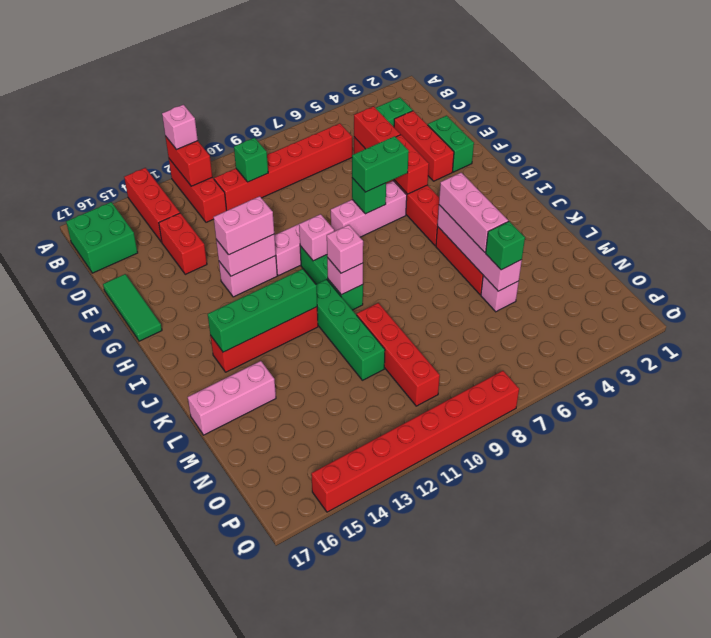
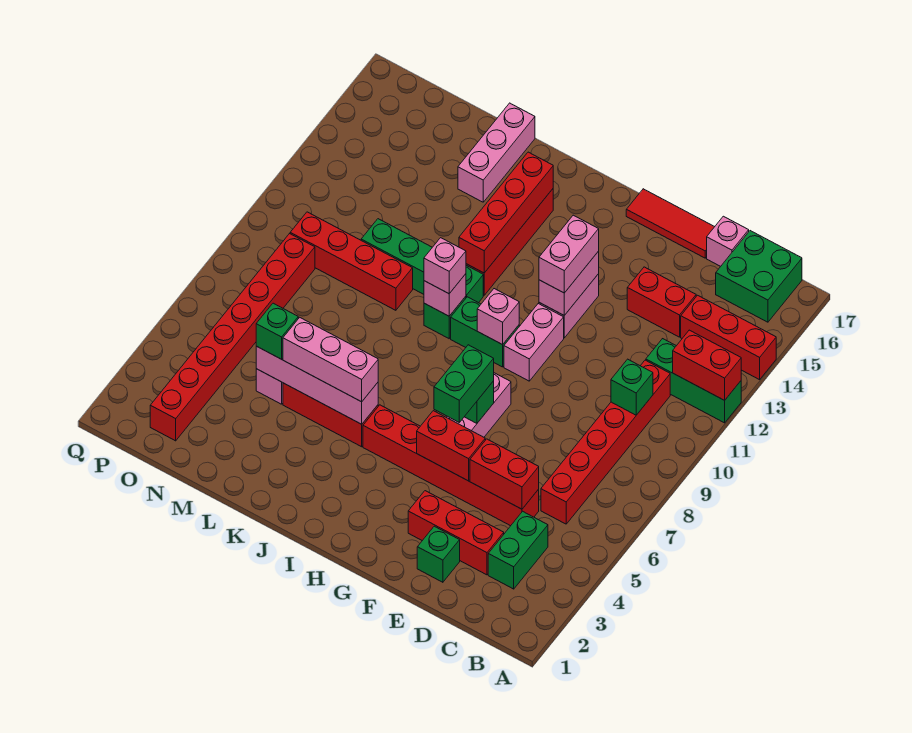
red brick A12:C12 level 1 -> green brick A12:C12 level 1
pink brick A12 level 3 -> pink brick D17 level 1
green brick E2:F2 level 1 -> green brick E2 level 1
green tile E17:G17 level 1 -> red tile E17:G17 level 1
green brick J12:J15 level 2 -> red brick J12:J15 level 2
red brick Q8:Q15 level 1 -> red brick O2:O9 level 1

